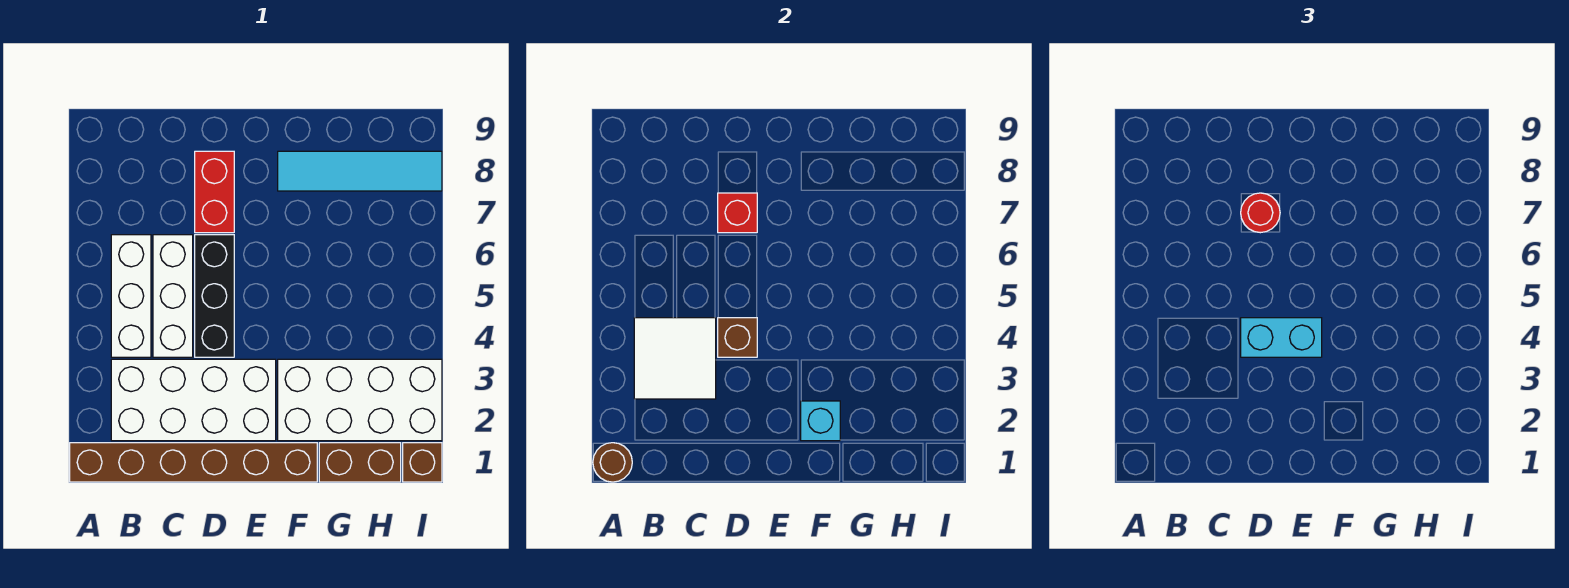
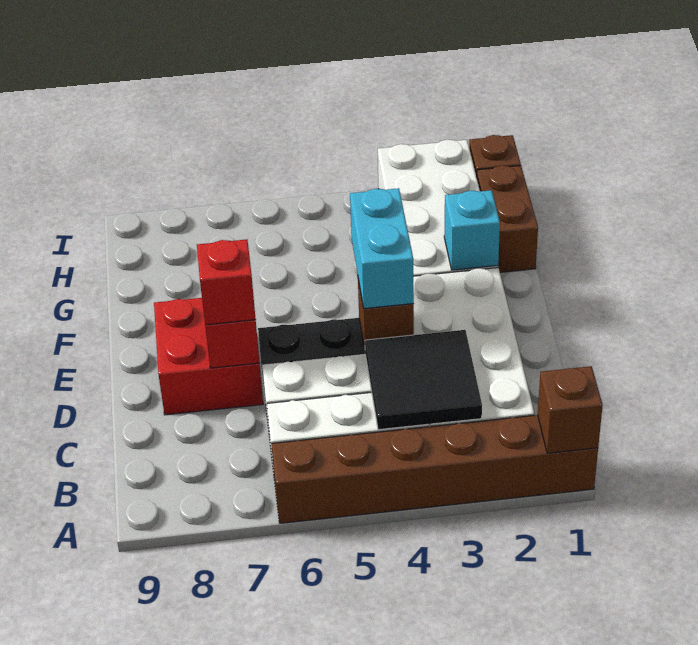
brown brick A1:F1 level 1 -> brown brick A1:A6 level 1
brown round brick A1 level 2 -> brown brick A1 level 2
white tile B3:C4 level 2 -> black tile B3:C4 level 2
red brick D7:D8 level 1 -> red brick D7:E8 level 1
red round brick D7 level 3 -> red brick D7 level 3
cyan tile F8:I8 level 1 -> none

